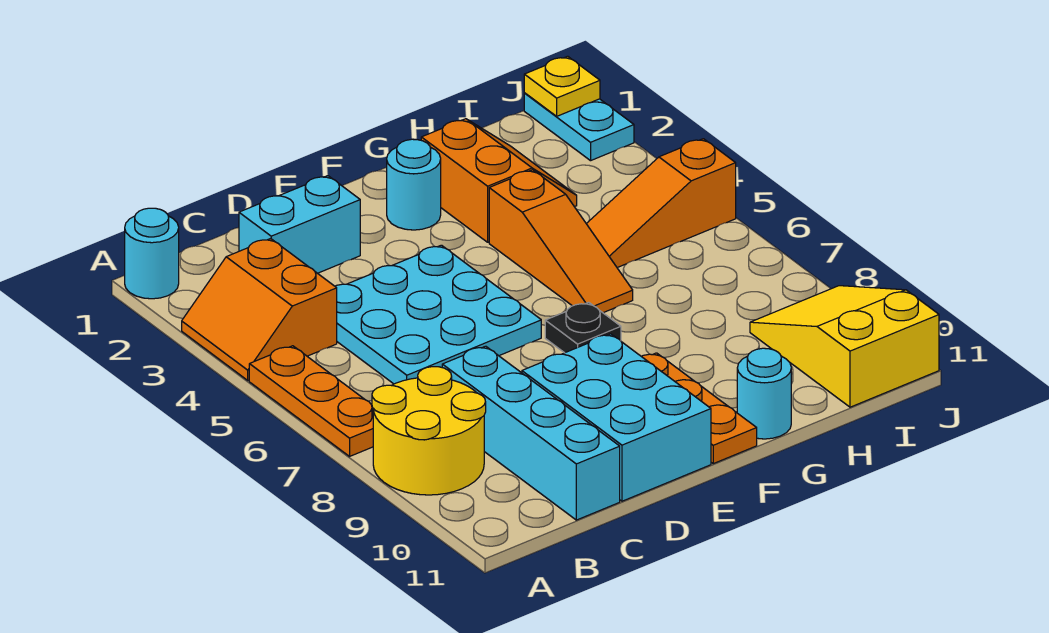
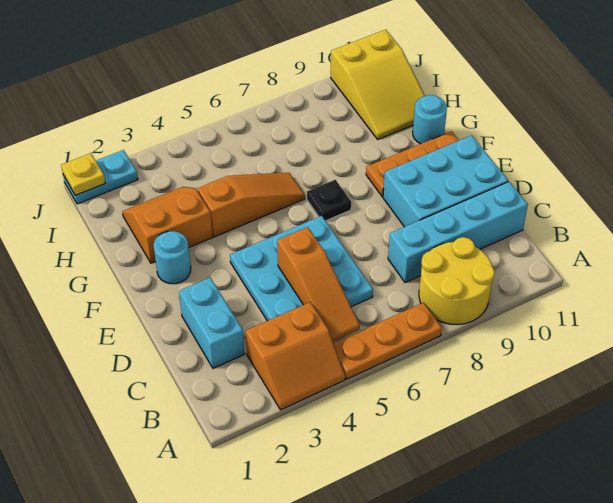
cyan round brick A1 level 1 -> none
orange slope H5:J5 level 1 top J -> orange slope B5:D5 level 2 top D
yellow slope I9:J11 level 1 top 11 -> yellow slope H10:J11 level 1 top J

